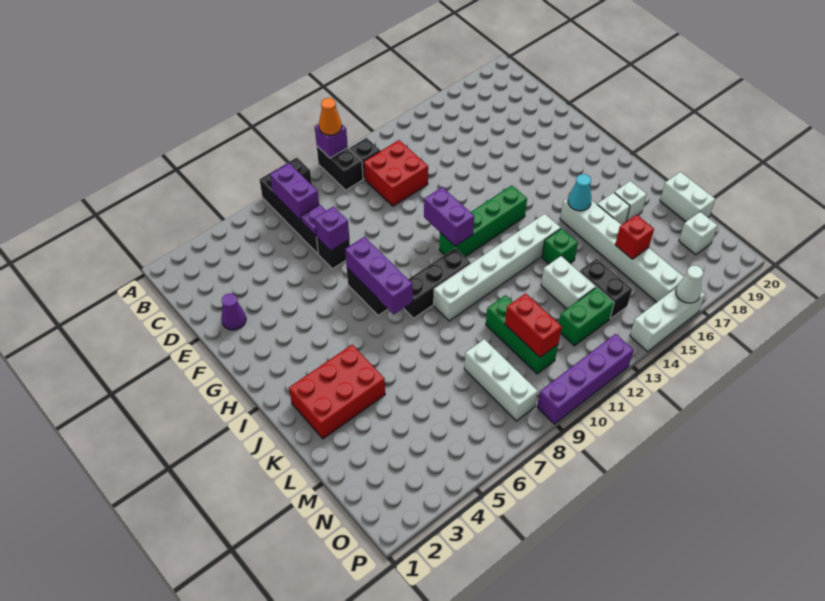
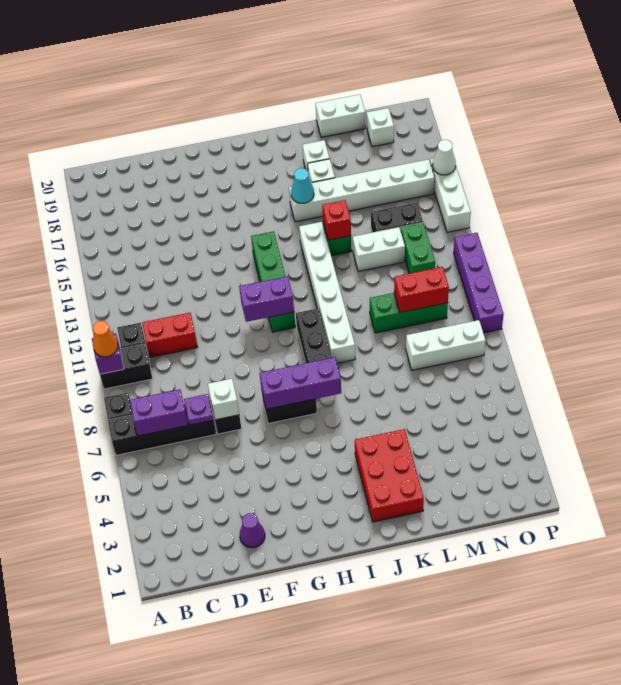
red brick C11:D12 level 1 -> red brick C11:D11 level 1
purple brick E7 level 2 -> white brick E7 level 2
red brick M16 level 2 -> red brick K14 level 2

